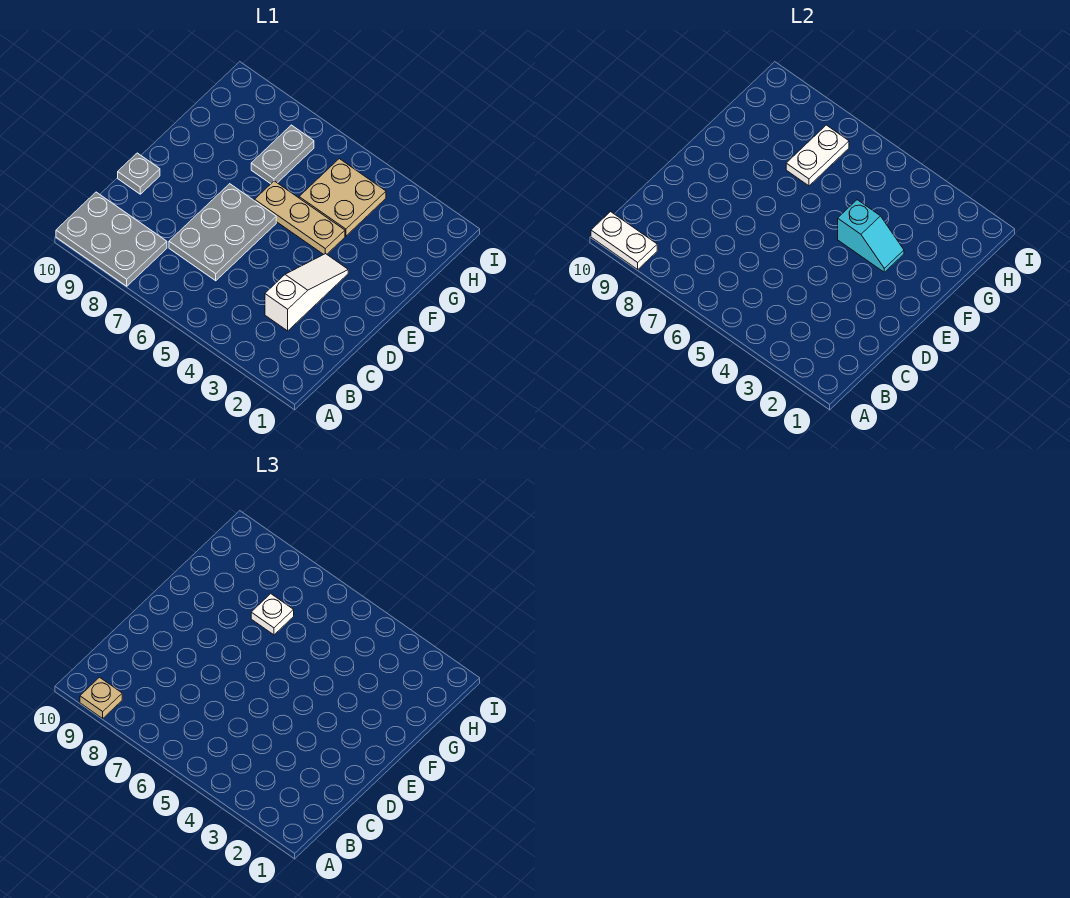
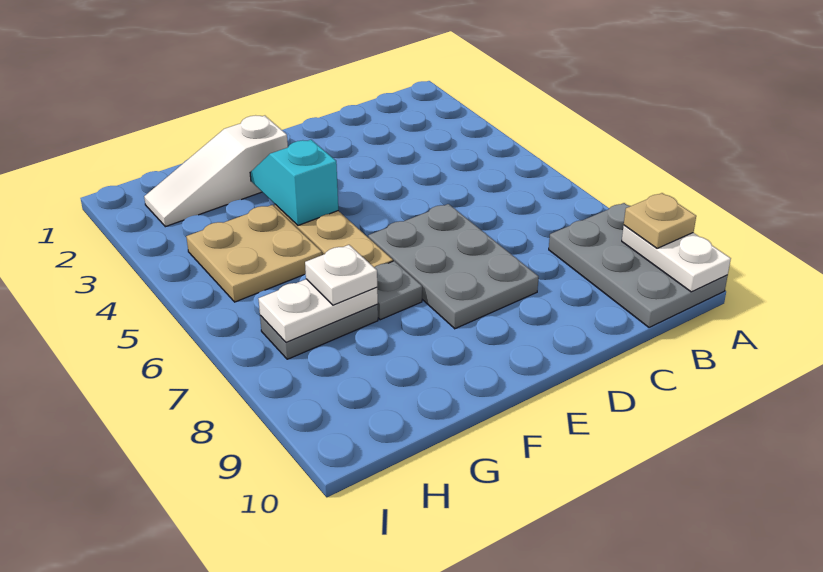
white slope C3:E3 level 1 top C -> white slope F2:H2 level 1 top F
grey plate C6:E7 level 1 -> grey plate D6:E8 level 1
grey plate D10 level 1 -> grey plate F7 level 1

